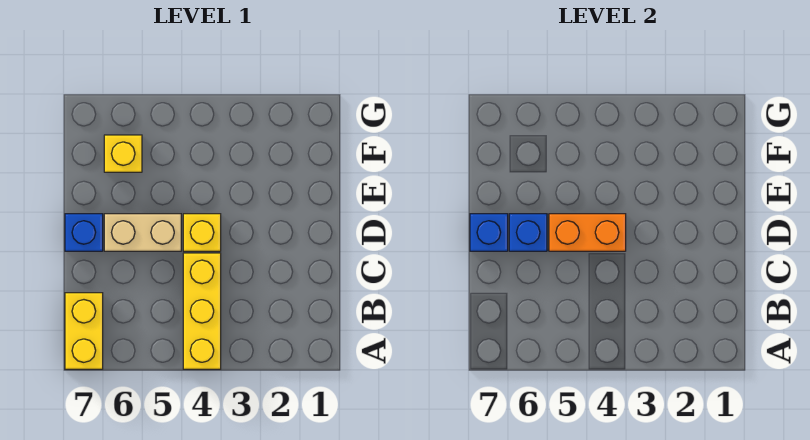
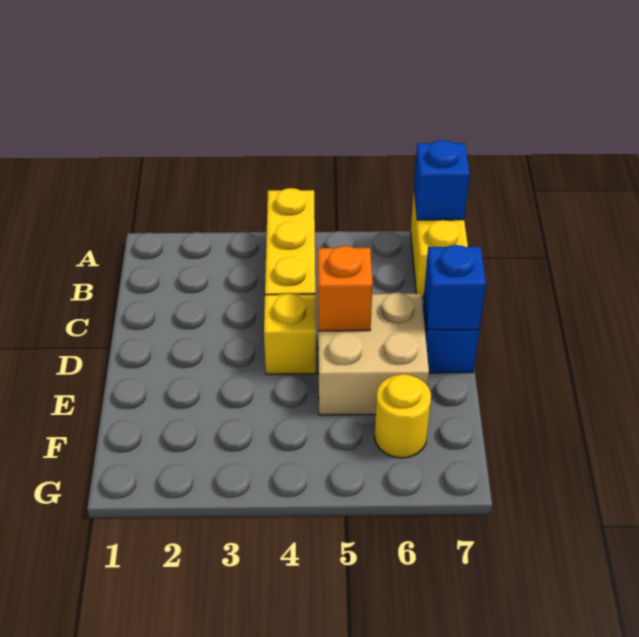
orange brick D4:D5 level 2 -> orange brick D5 level 2
tan brick D5:D6 level 1 -> tan brick D5:E6 level 1
blue brick D6 level 2 -> blue brick A7 level 2
yellow brick F6 level 1 -> yellow round brick F6 level 1

